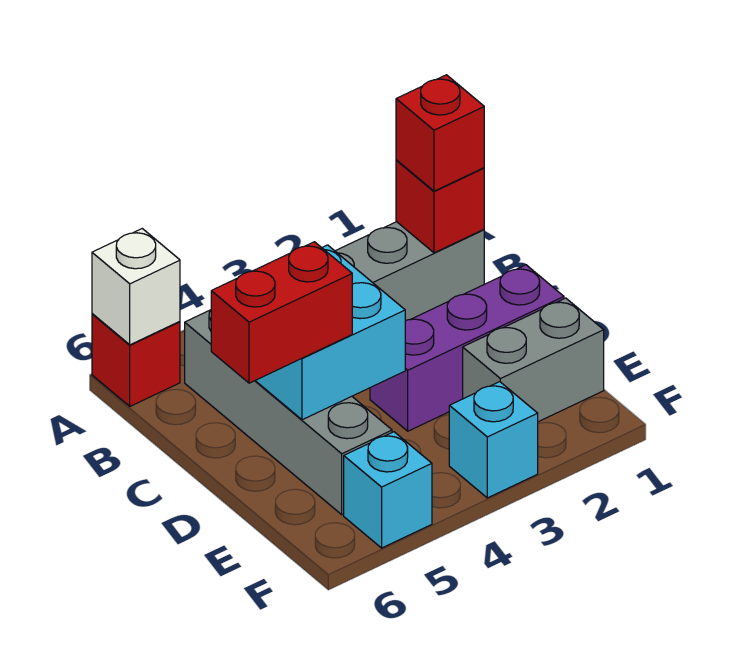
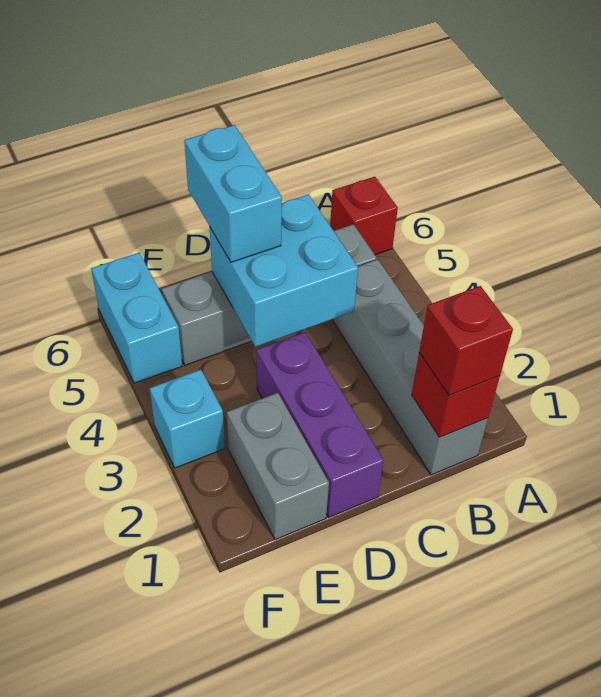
white brick A6 level 2 -> none
red brick D5:D6 level 3 -> cyan brick D5:D6 level 3
cyan brick F5 level 1 -> cyan brick F5:F6 level 1

